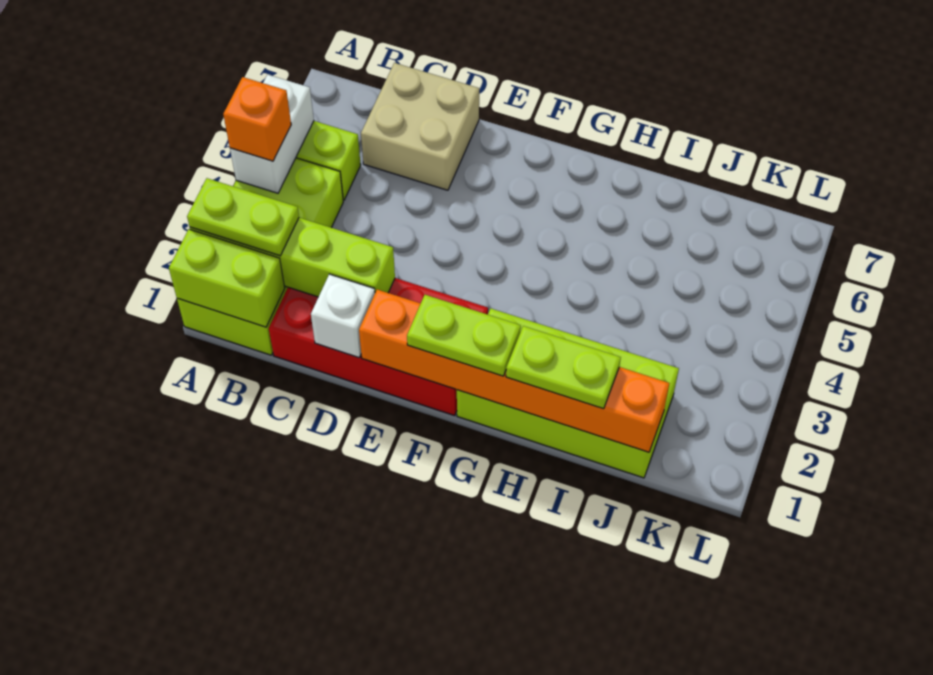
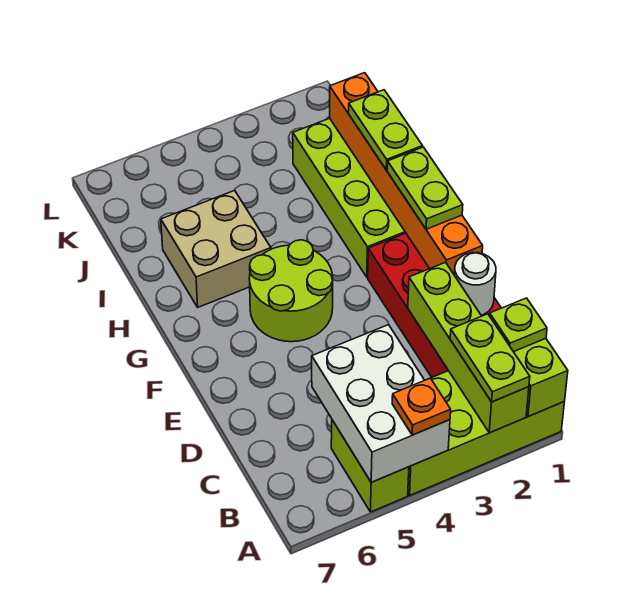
white brick A4:A5 level 2 -> white brick A4:C5 level 2
orange brick A4 level 3 -> orange plate A4 level 3
none -> lime plate B1 level 3
tan brick C6:D7 level 1 -> tan brick H5:I6 level 1
white brick D1 level 2 -> white round brick D1 level 2
none -> lime round brick F4:G5 level 1

